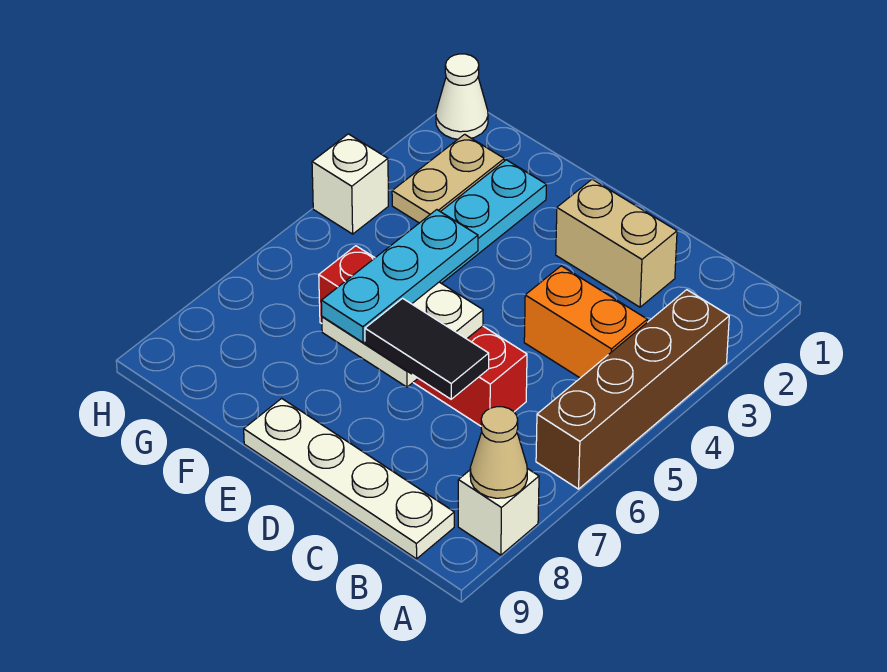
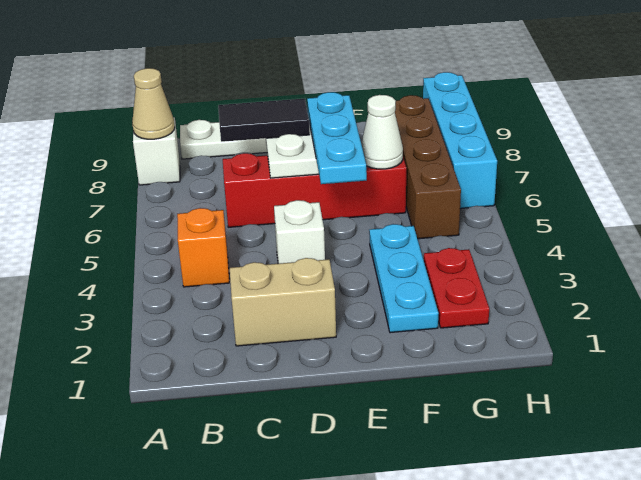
brown brick A3:A6 level 1 -> brown brick G5:G8 level 1
orange brick B4:C4 level 1 -> orange brick B4 level 1
tan plate G2:G3 level 1 -> red plate G2:G3 level 1
white cone H1 level 1 -> white cone F6 level 2
white brick H4 level 1 -> white brick D4 level 1
none -> cyan brick H6:H9 level 1

